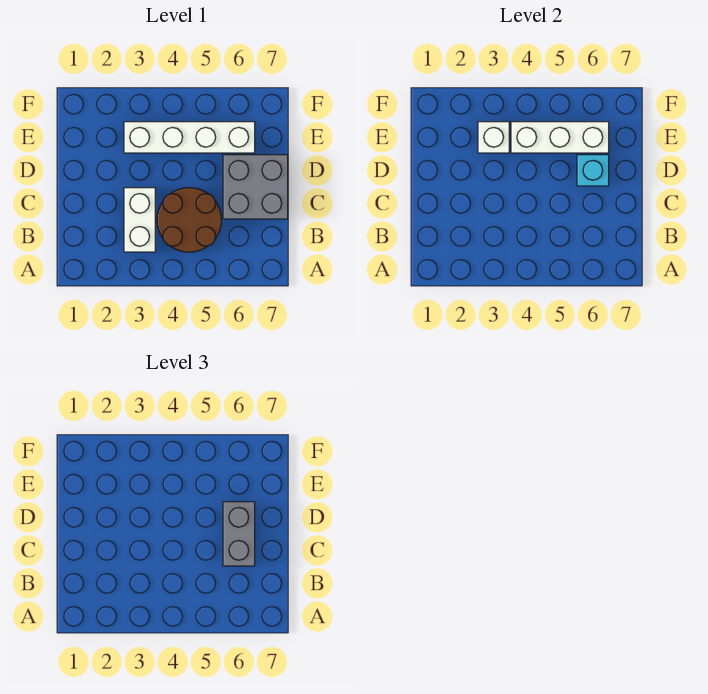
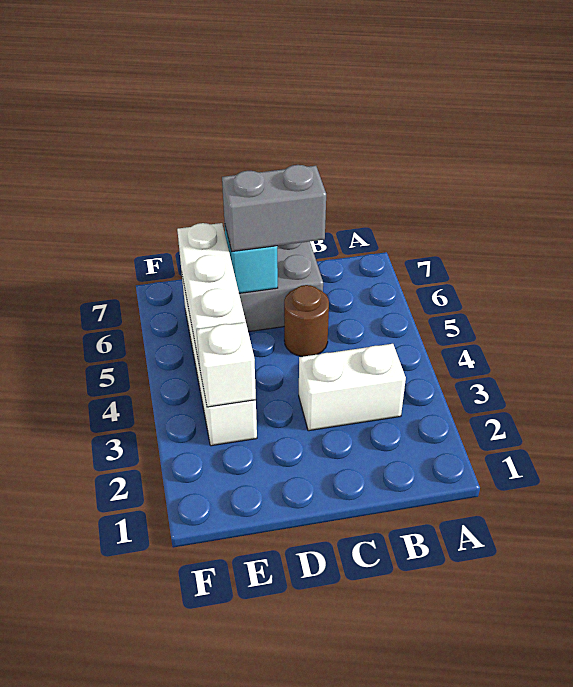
brown round brick B4:C5 level 1 -> brown round brick C5 level 1

